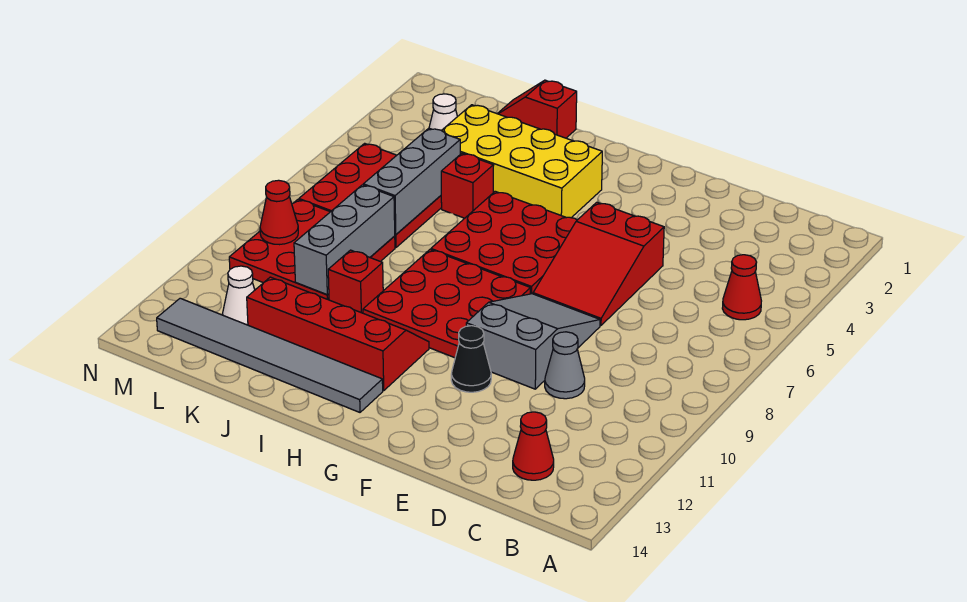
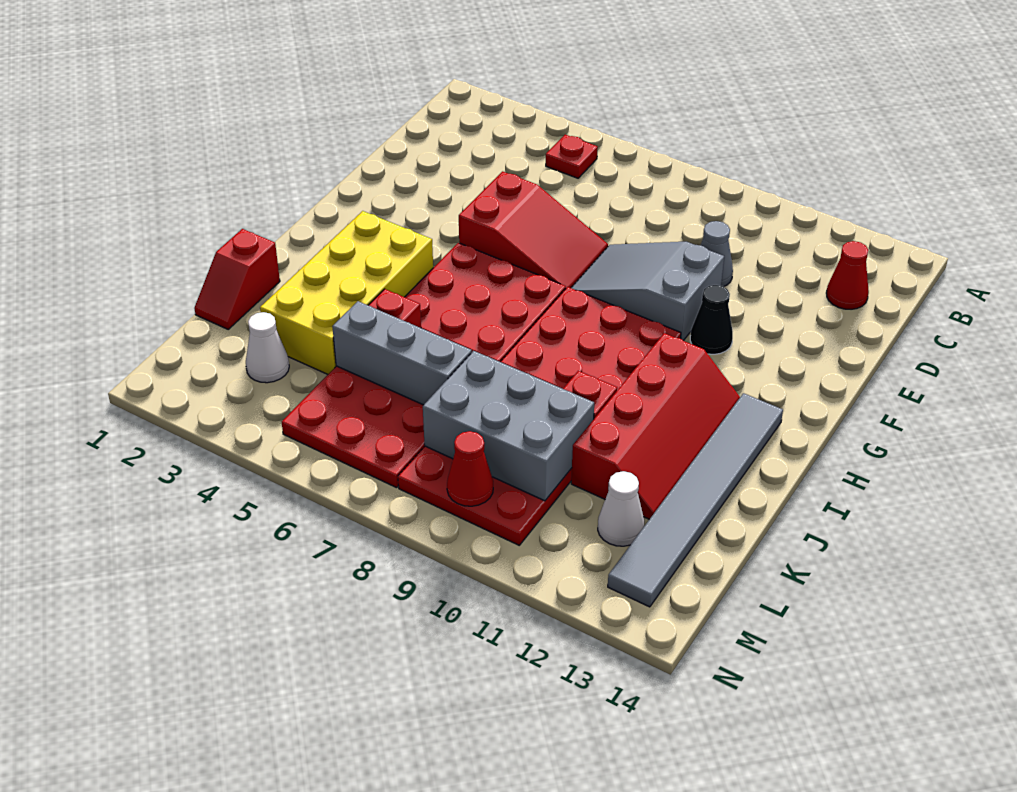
red cone B5 level 1 -> red plate B5 level 1
red slope H11:K12 level 1 top 12 -> red slope H11:K12 level 1 top 11
grey brick K8:K10 level 2 -> grey brick K8:L10 level 2

